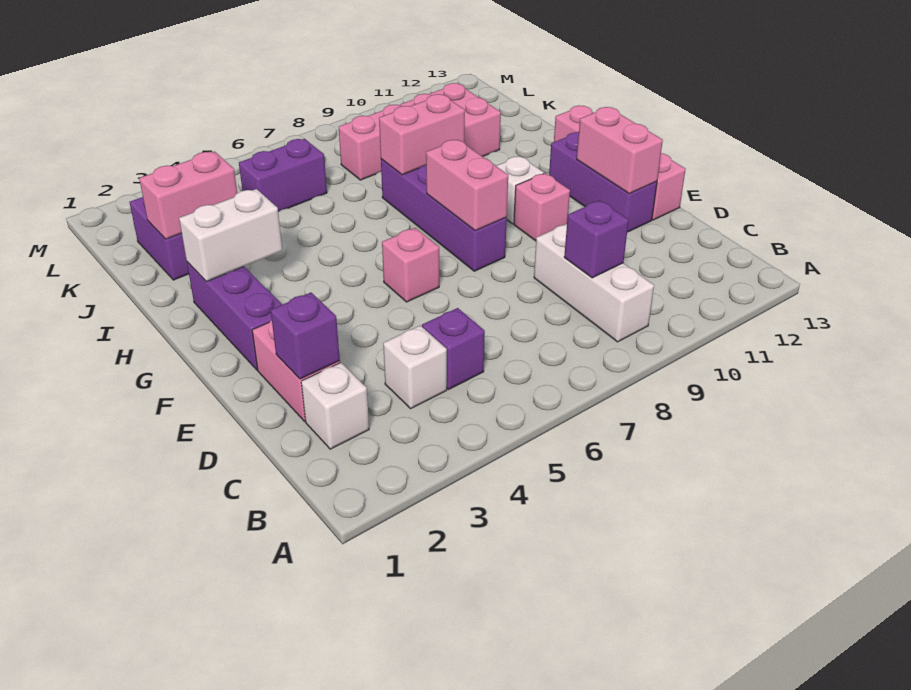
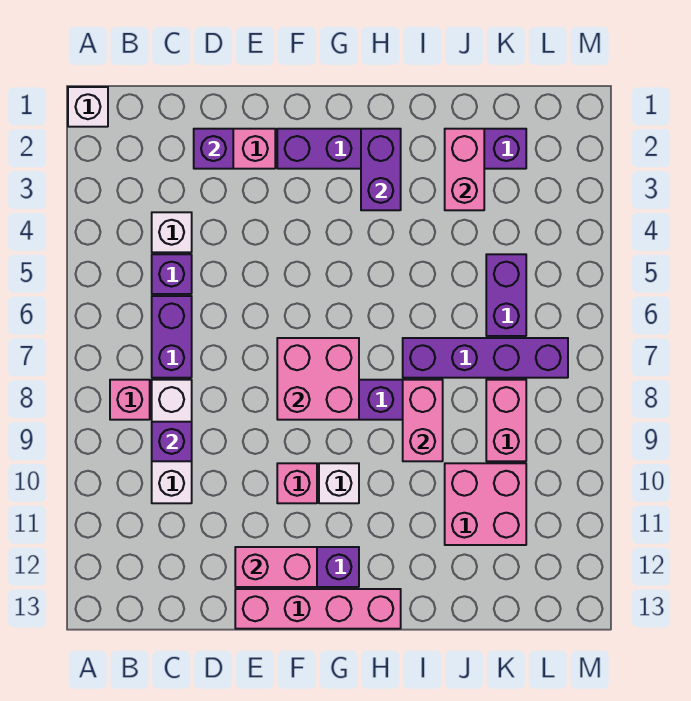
white brick B9:D9 level 1 -> white brick C8:C10 level 1
white brick C2 level 1 -> white brick A1 level 1
none -> purple brick C6:C7 level 1
pink brick F6 level 1 -> pink brick B8 level 1
pink brick F8:G8 level 2 -> pink brick F7:G8 level 2
white brick H2:H3 level 2 -> purple brick H2:H3 level 2
none -> purple brick I7:L7 level 1

